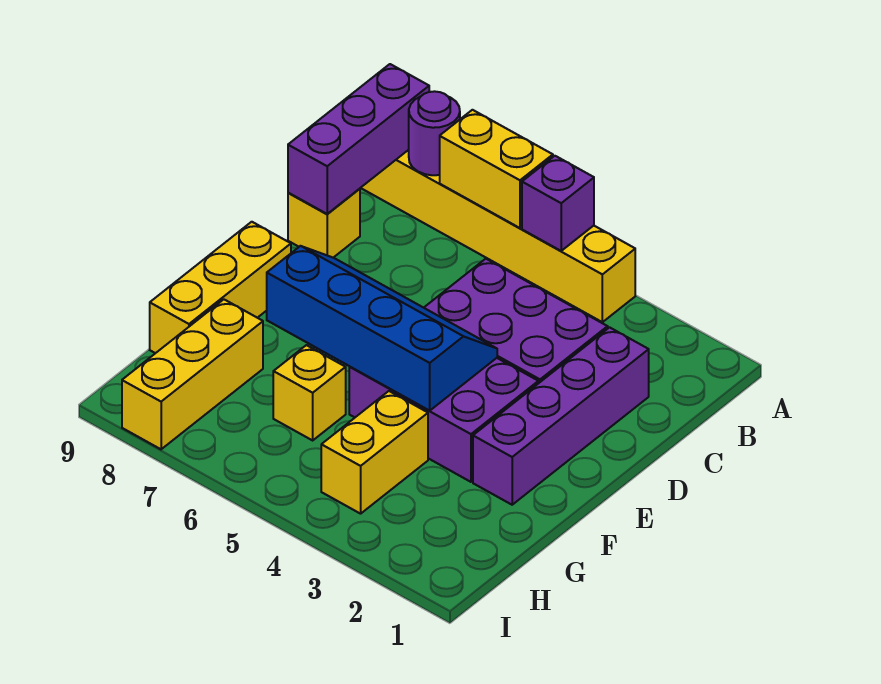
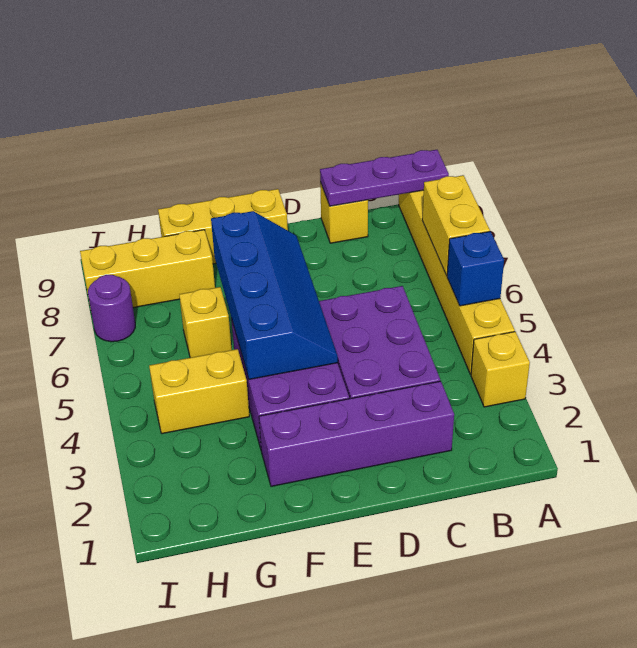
none -> yellow brick A3 level 1
purple brick A5 level 2 -> blue brick A5 level 2
purple round brick A8 level 2 -> purple round brick I7 level 1
purple brick A9:C9 level 2 -> purple plate A9:C9 level 2

